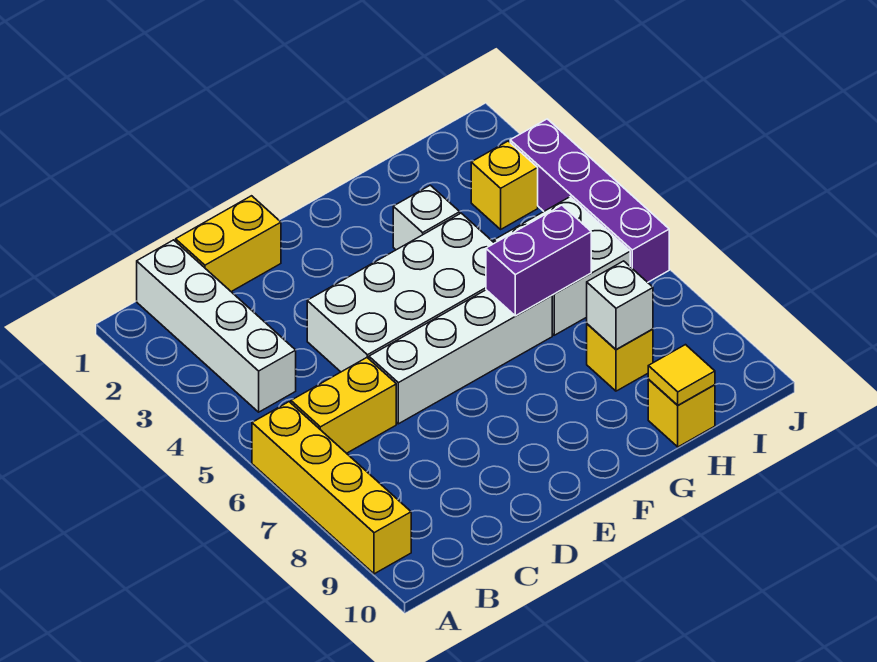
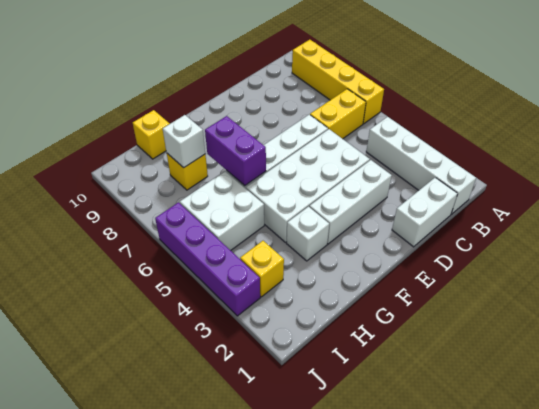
yellow brick C1:D1 level 1 -> white brick C1:D1 level 1
none -> white brick D3:F3 level 1
purple brick G6:H6 level 2 -> purple brick G6:G7 level 2
yellow tile H10 level 2 -> none

